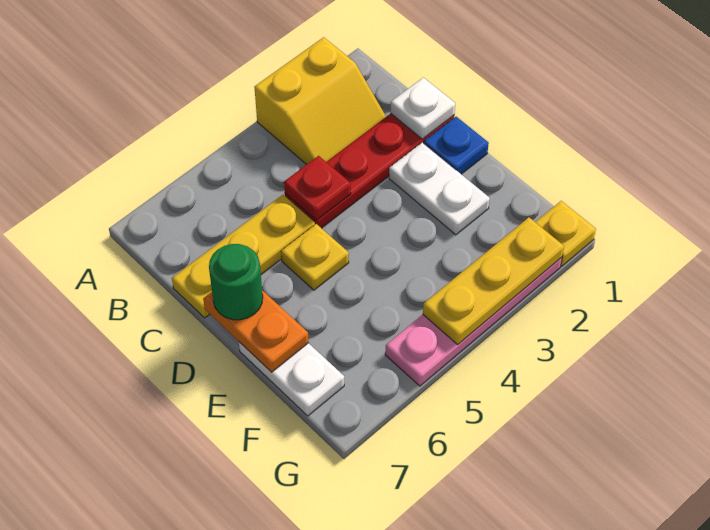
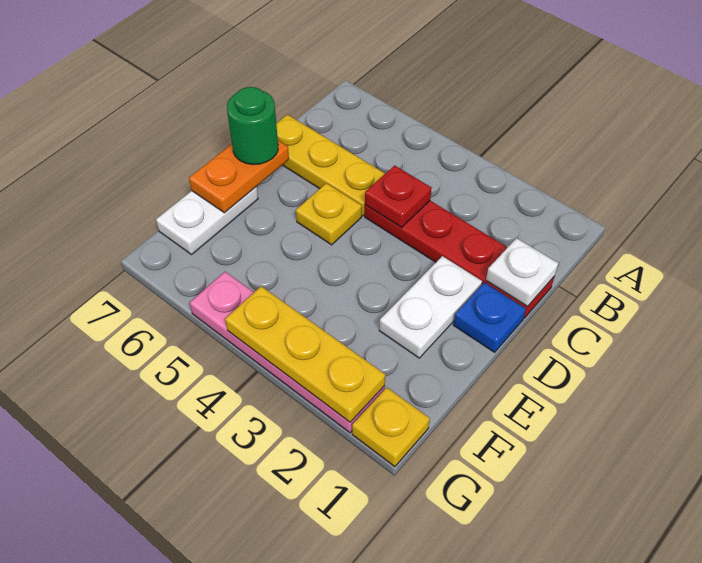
yellow slope A2:B3 level 1 top A -> none

